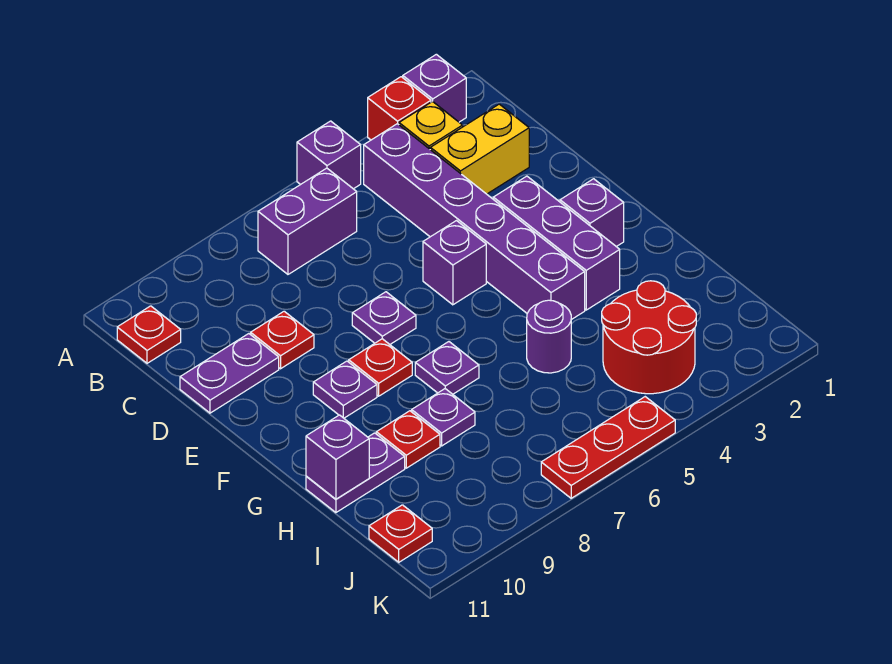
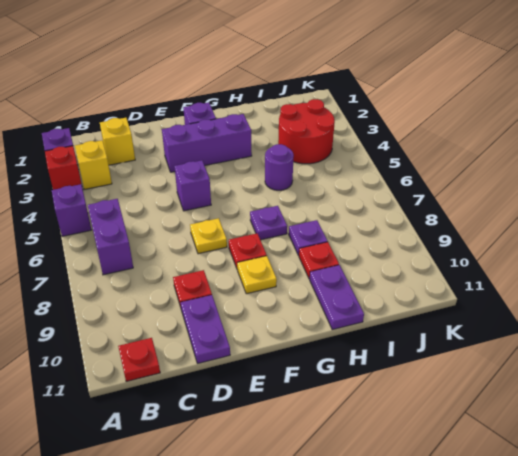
purple brick B4:G4 level 1 -> none
yellow brick C2:C3 level 1 -> yellow brick C2 level 1
purple plate E7 level 1 -> yellow plate E7 level 1
purple plate F9 level 1 -> yellow plate F9 level 1
purple brick H11 level 2 -> none
red plate J11 level 1 -> none
red plate K5:K7 level 1 -> none

